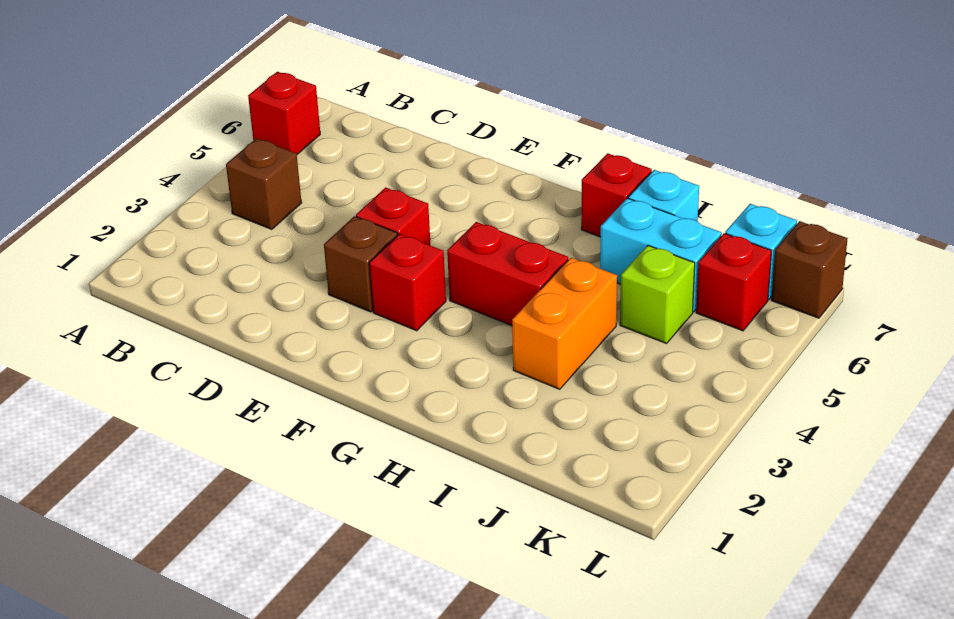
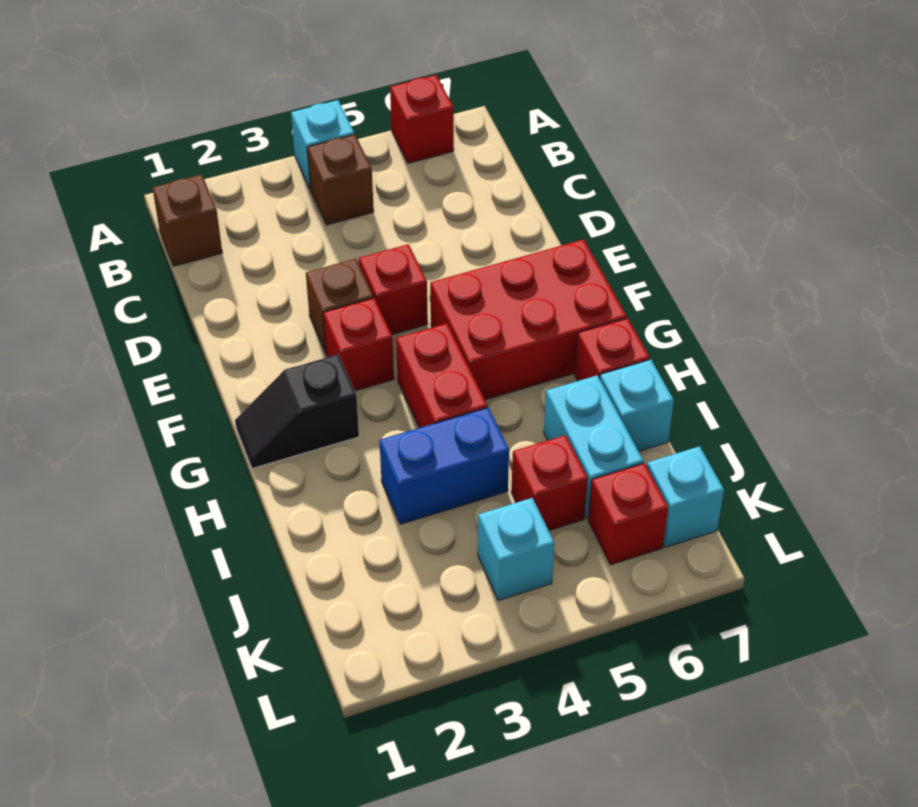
none -> cyan brick A4 level 1
none -> red brick F5:G7 level 1
none -> black slope G1:G2 level 1 top 2
orange brick I3:I4 level 1 -> blue brick I3:I4 level 1
lime brick J5 level 1 -> red brick J5 level 1
none -> cyan brick K4 level 1
brown brick L7 level 1 -> brown brick B1 level 1

